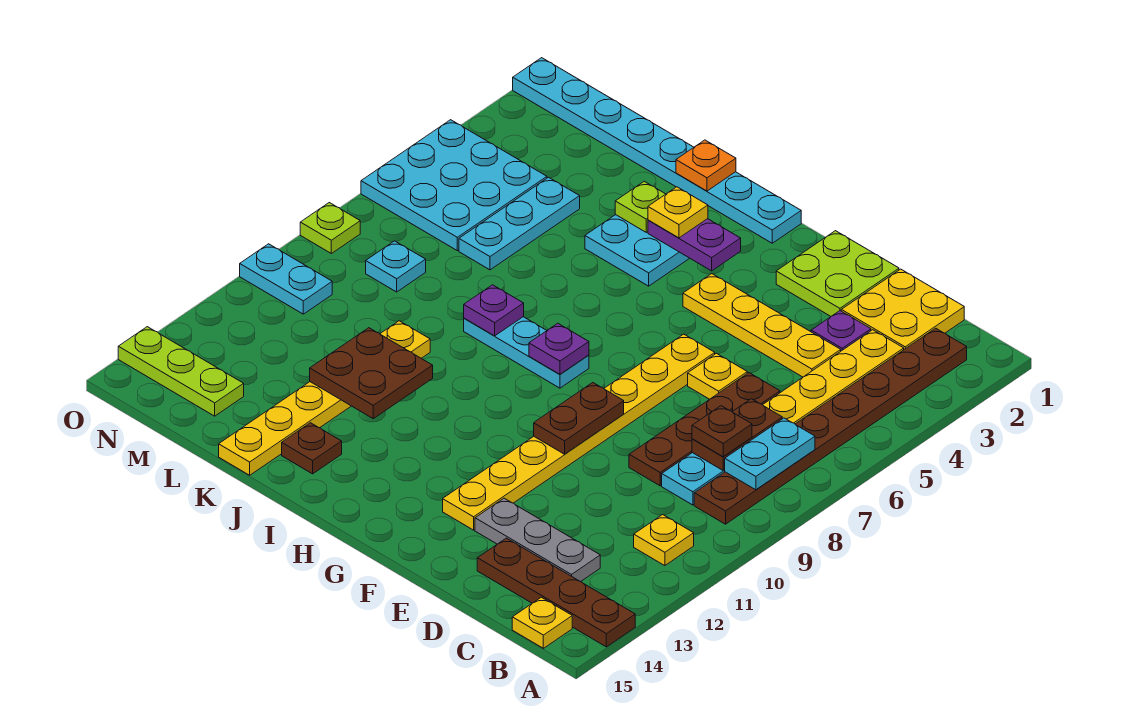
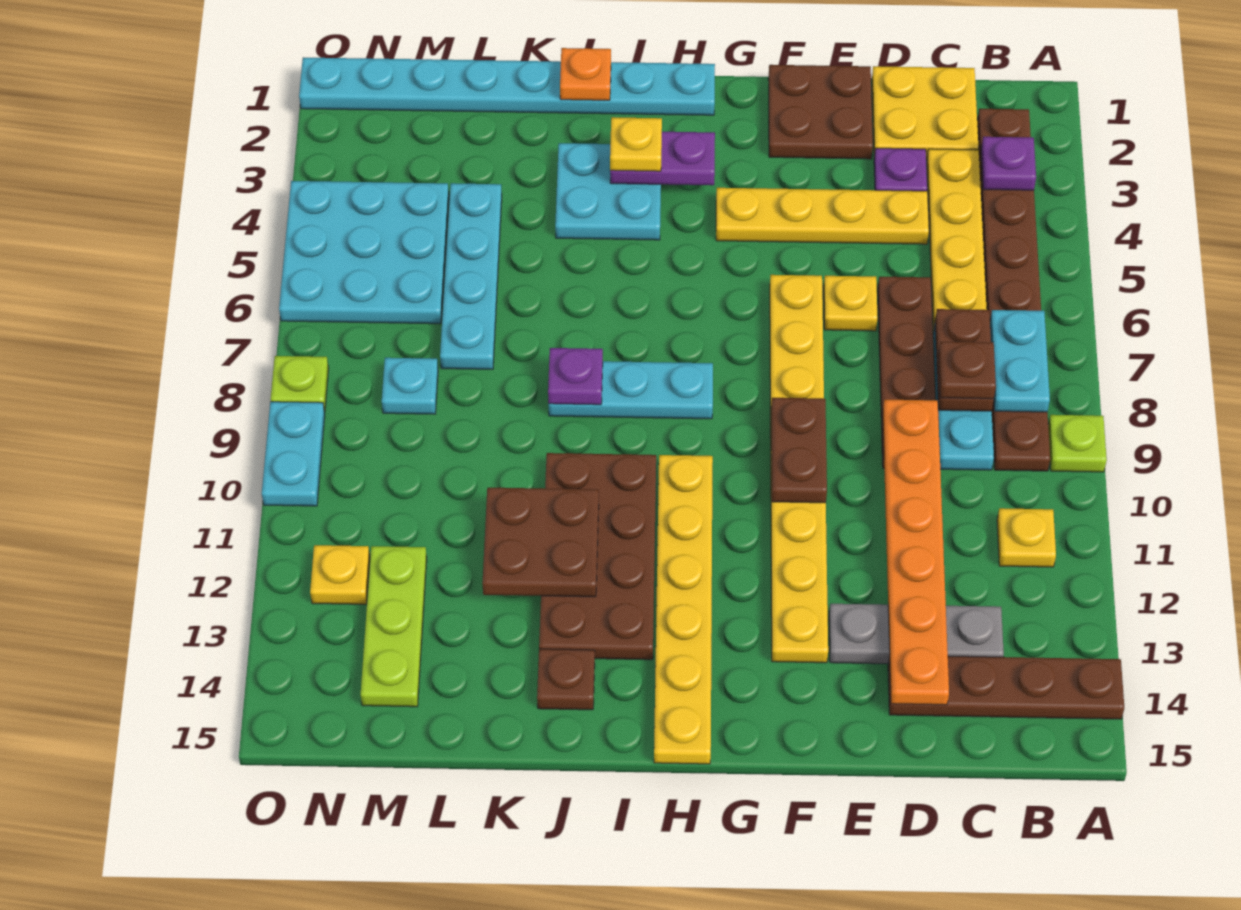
yellow plate B15 level 1 -> yellow plate N12 level 1
none -> orange plate D9:D14 level 2
lime plate E1:F2 level 1 -> brown plate E1:F2 level 1
purple plate H8 level 2 -> purple plate B3 level 2
none -> brown plate I10:J13 level 1
lime plate J3 level 2 -> lime plate A9 level 1
yellow plate K10:K15 level 1 -> yellow plate H10:H15 level 1
cyan plate L4:L6 level 1 -> cyan plate L4:L7 level 1
lime plate M14:O14 level 1 -> lime plate M12:M14 level 1
cyan plate N10:O10 level 1 -> cyan plate O9:O10 level 1

